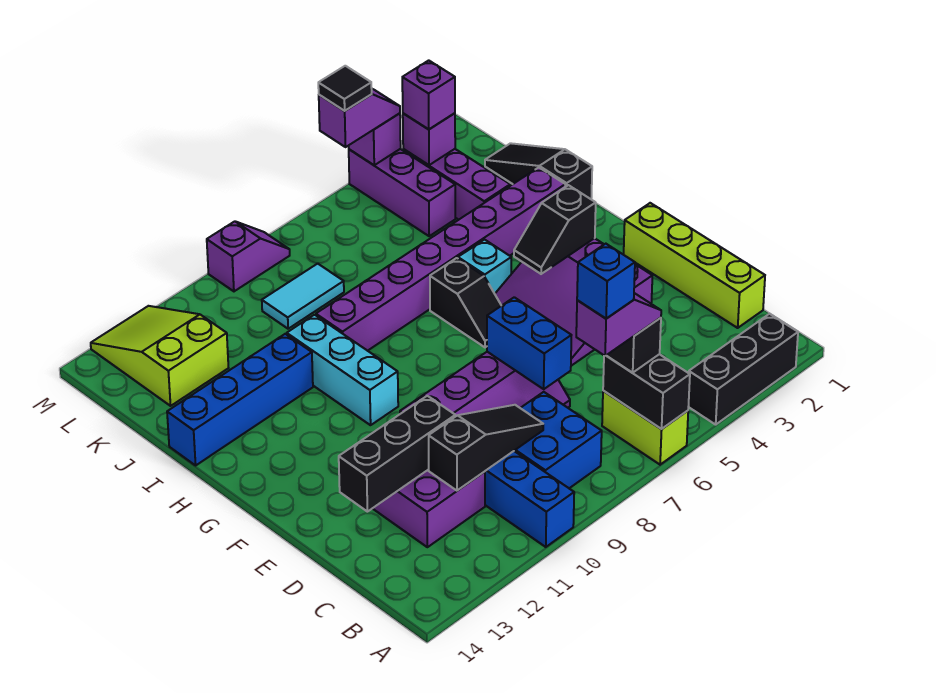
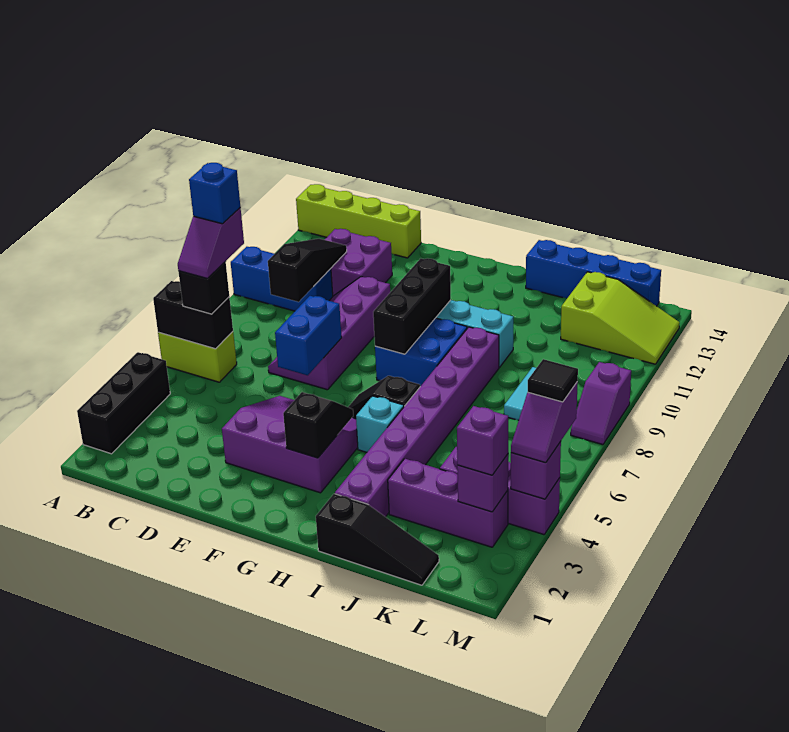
blue brick B8:C9 level 1 -> blue brick G8:H9 level 1
lime brick C1:F1 level 1 -> lime brick A14:D14 level 1
black slope C9:C11 level 2 top 11 -> black slope C9:C11 level 2 top 9
blue brick D7:E7 level 2 -> blue brick E6:E7 level 2
black brick D11:D13 level 2 -> black brick G8:G10 level 2
blue brick I11:I14 level 1 -> blue brick I14:L14 level 1

